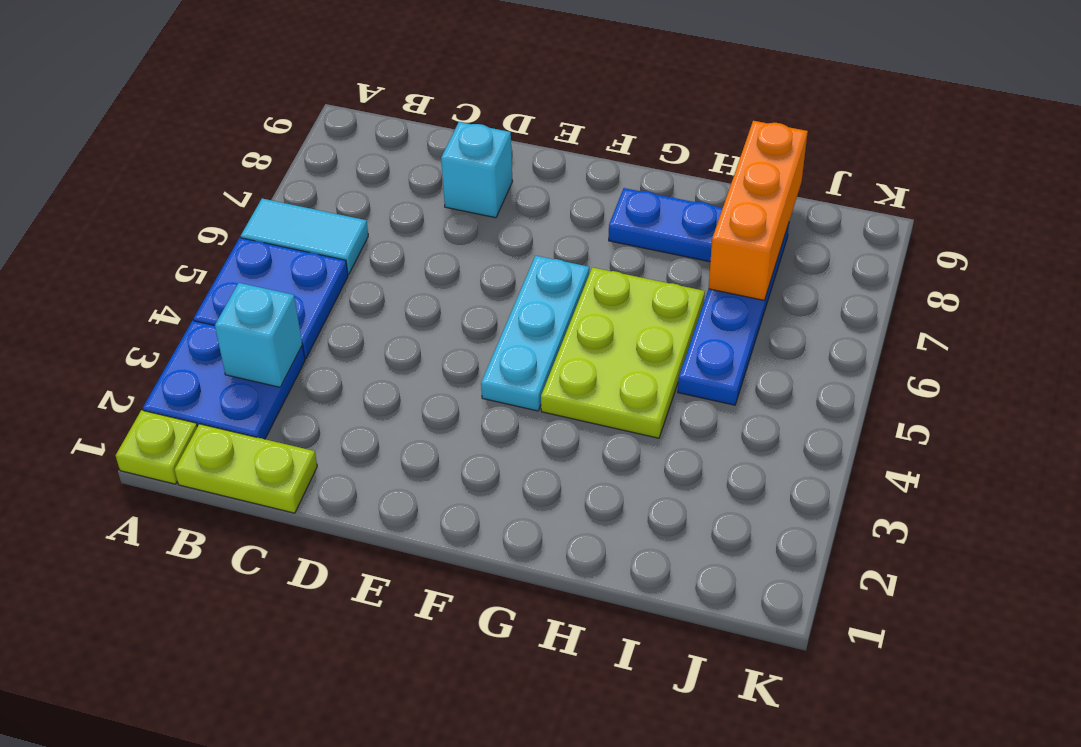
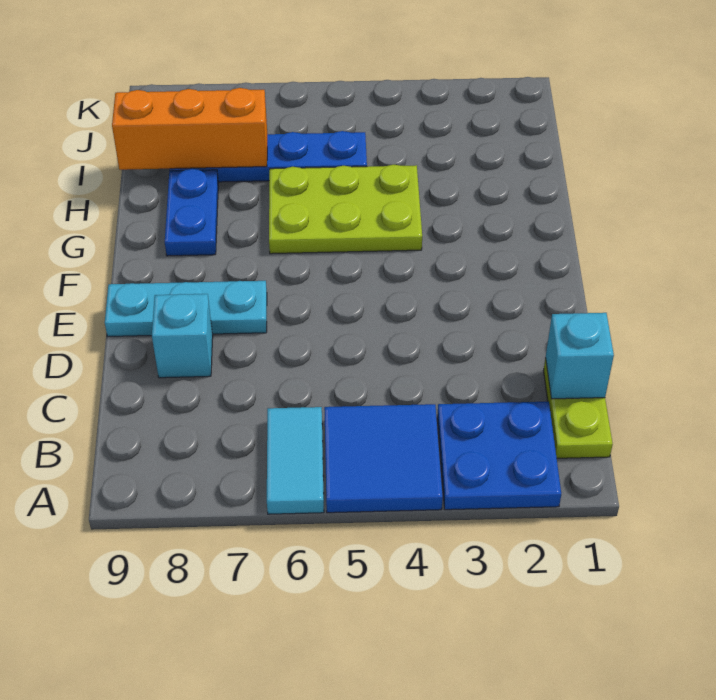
lime plate A1 level 1 -> none
blue plate A4:B5 level 1 -> blue tile A4:B5 level 1
cyan brick B3 level 2 -> cyan brick C1 level 2
cyan plate F4:F6 level 1 -> cyan plate E7:E9 level 1

